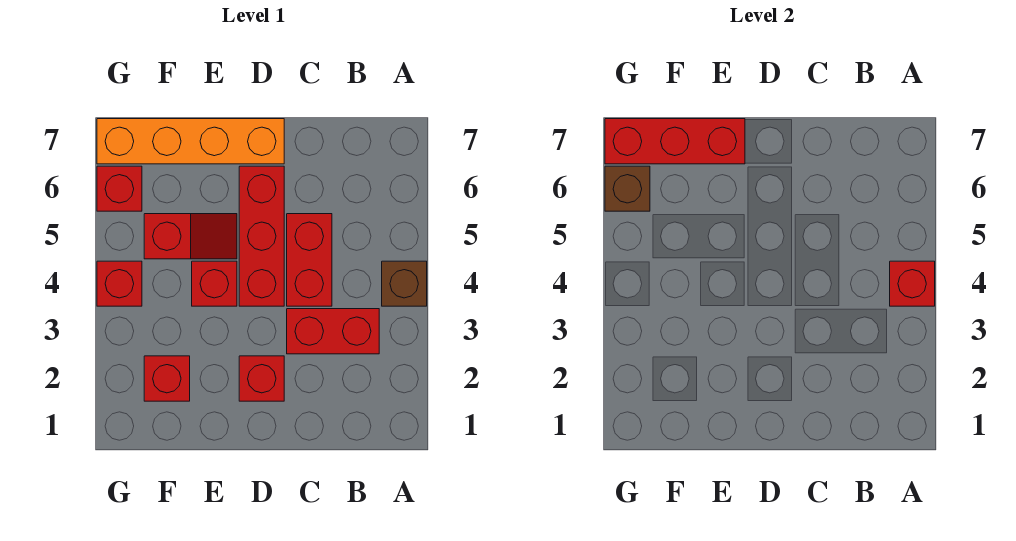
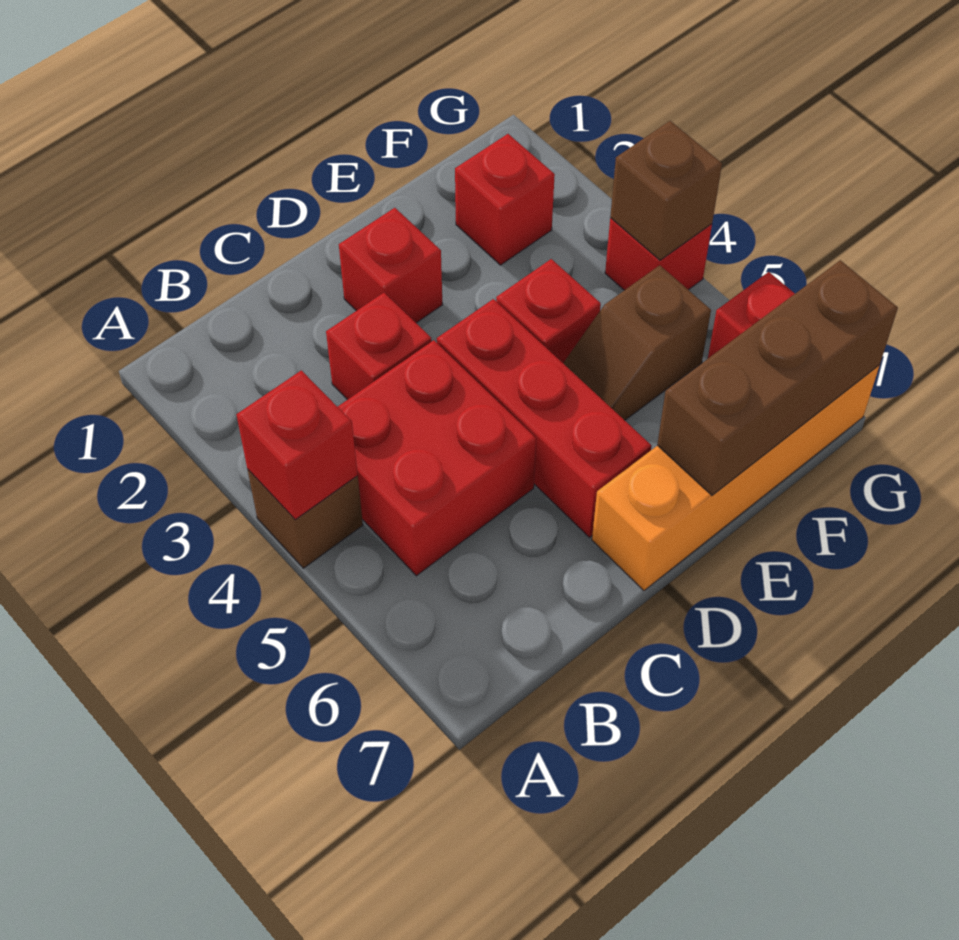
red brick B3:C3 level 1 -> red brick C3 level 1
red brick C4:C5 level 1 -> red brick B4:C5 level 1
red slope E5:F5 level 1 top F -> brown slope E5:F5 level 1 top F
red brick E7:G7 level 2 -> brown brick E7:G7 level 2
brown brick G6 level 2 -> brown brick G4 level 2

